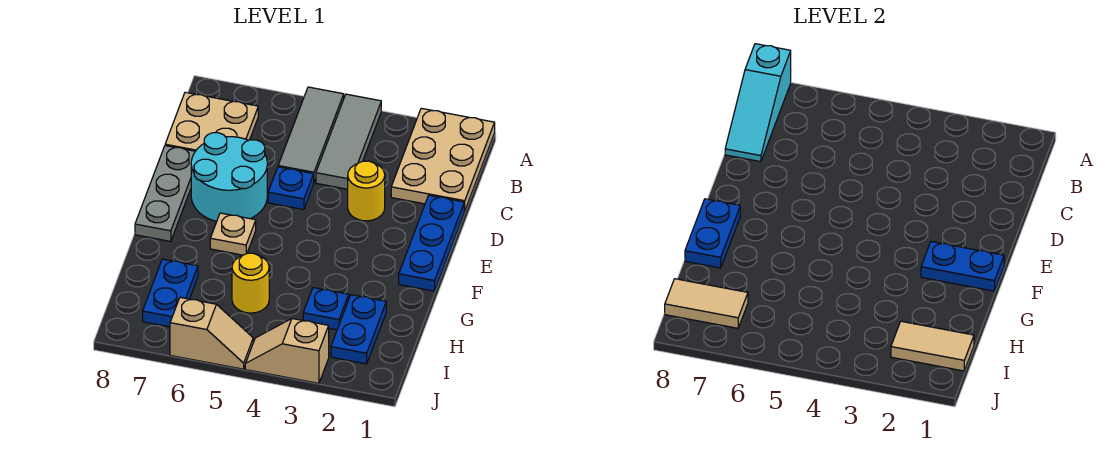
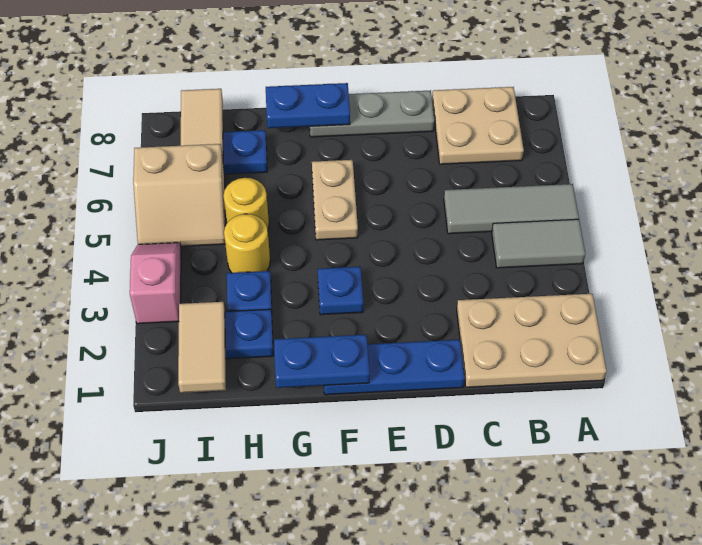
grey tile A4:C4 level 1 -> grey tile A4:B4 level 1
cyan slope A8:C8 level 2 top A -> none
yellow round brick D3 level 1 -> yellow round brick H4 level 1
blue plate D5 level 1 -> blue plate F3 level 1
cyan round brick D6:E7 level 1 -> none
blue plate F1:F2 level 2 -> blue plate F1:G1 level 2
tan plate F6 level 1 -> tan plate F5:F6 level 1
tan slope J3:J4 level 1 top 3 -> pink slope J3:J4 level 1 top 3
tan slope J5:J6 level 1 top 6 -> tan slope I5:J6 level 1 top 6

